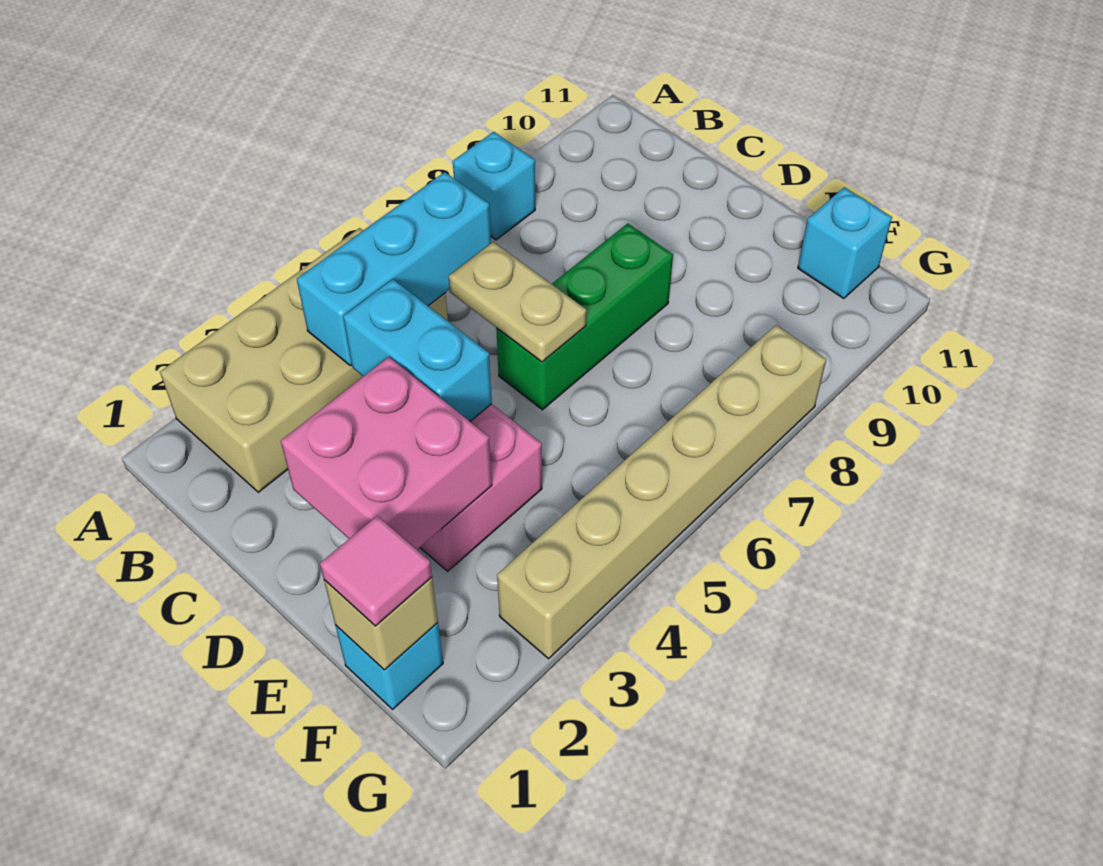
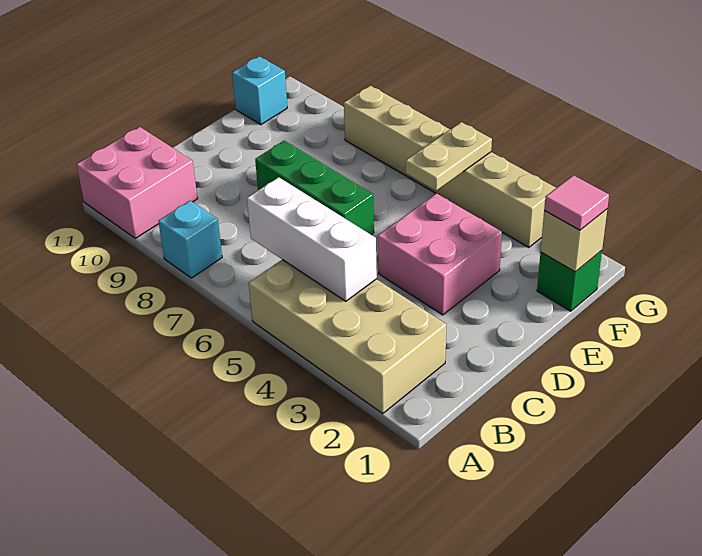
cyan brick B4:B6 level 2 -> white brick B4:B6 level 2
cyan brick C4:D4 level 2 -> none
tan plate C6:D6 level 2 -> tan plate F5:G5 level 2
pink brick D2:E3 level 2 -> pink brick A10:B11 level 1
cyan brick F1 level 1 -> green brick F1 level 1

